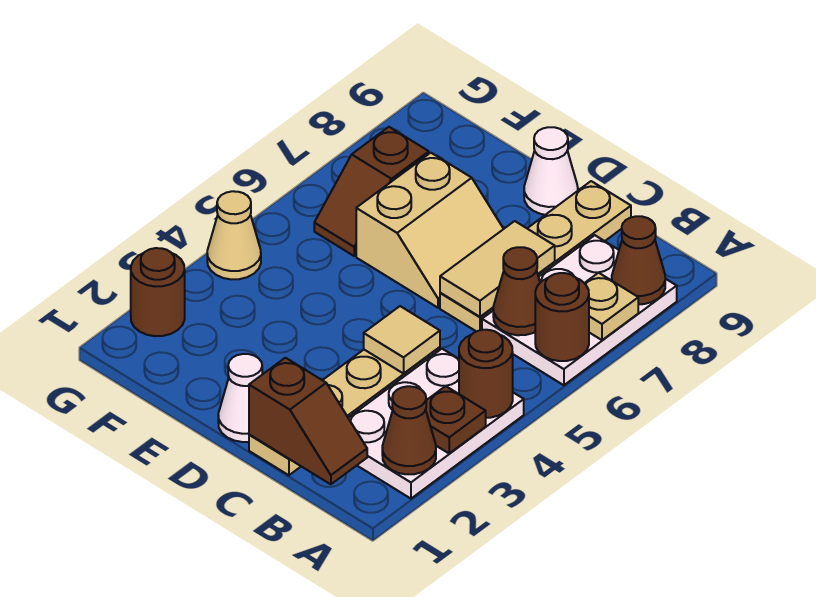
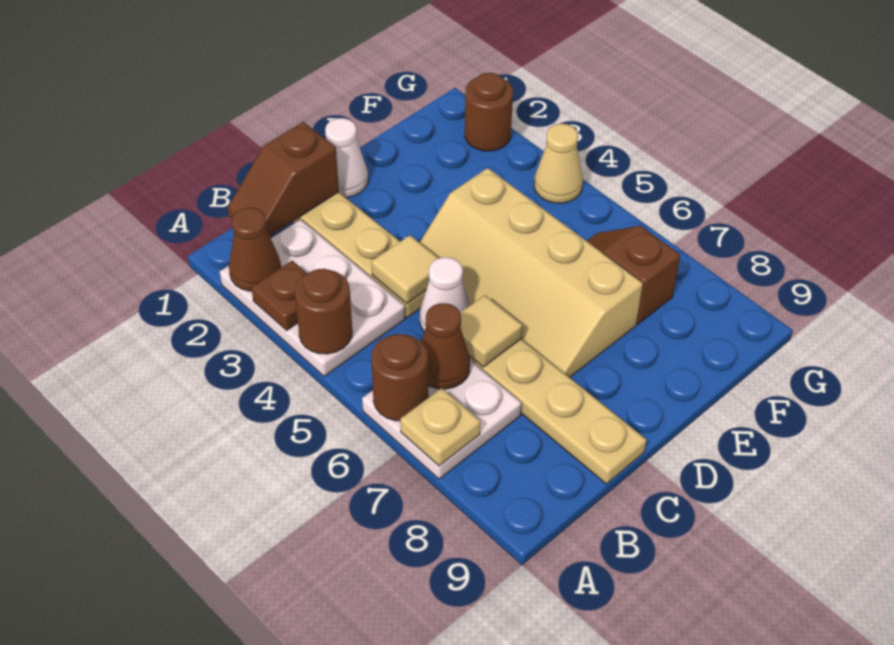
white plate A6:B8 level 1 -> white plate A6:B7 level 1
brown cone A8 level 2 -> none
tan tile C6:C7 level 2 -> tan tile C6 level 2
tan slope D6:E7 level 1 top E -> tan slope D4:E7 level 1 top E
white cone D9 level 1 -> white cone C5 level 1

